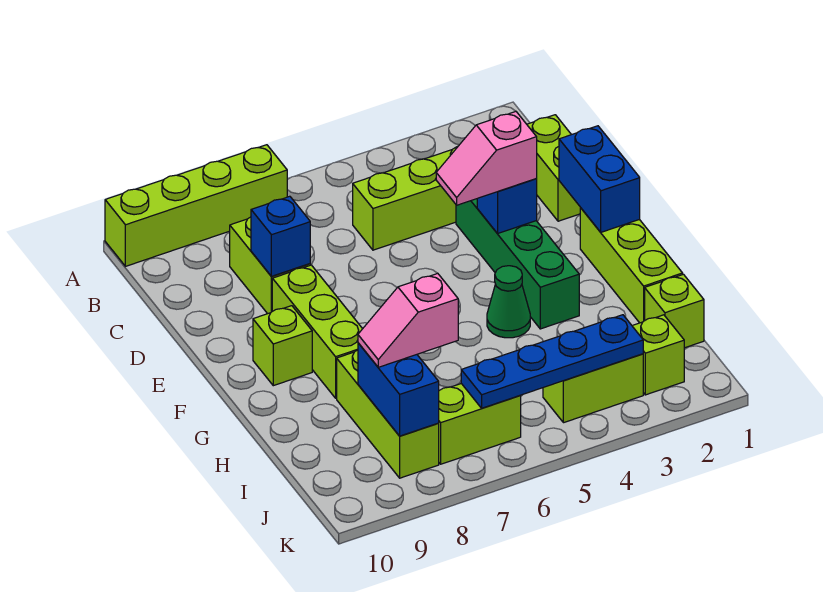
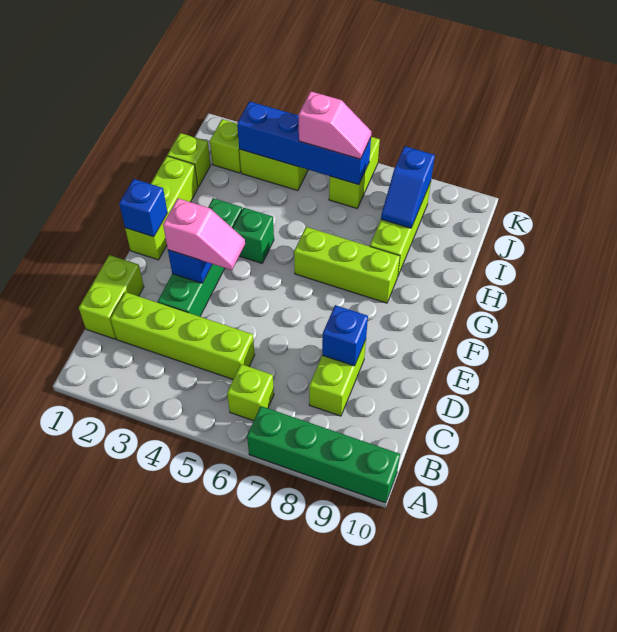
lime brick A7:A10 level 1 -> green brick A7:A10 level 1
blue brick E1:F1 level 2 -> blue brick F1 level 2
lime brick E8:G8 level 1 -> lime brick G6:G8 level 1
lime brick F9 level 1 -> lime brick B6 level 1
green cone G4 level 1 -> green brick G4 level 1
pink slope I7:I8 level 3 top 7 -> pink slope J5:J6 level 3 top 5
blue brick I8:J8 level 2 -> blue slope I8:J8 level 2 top J
blue plate J3:J6 level 2 -> blue brick J3:J6 level 2
lime brick J6:J7 level 1 -> lime brick J6:K6 level 1

